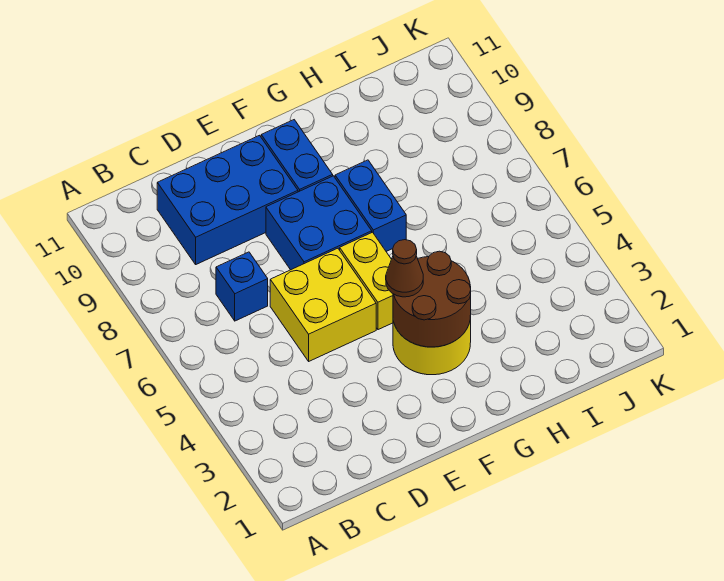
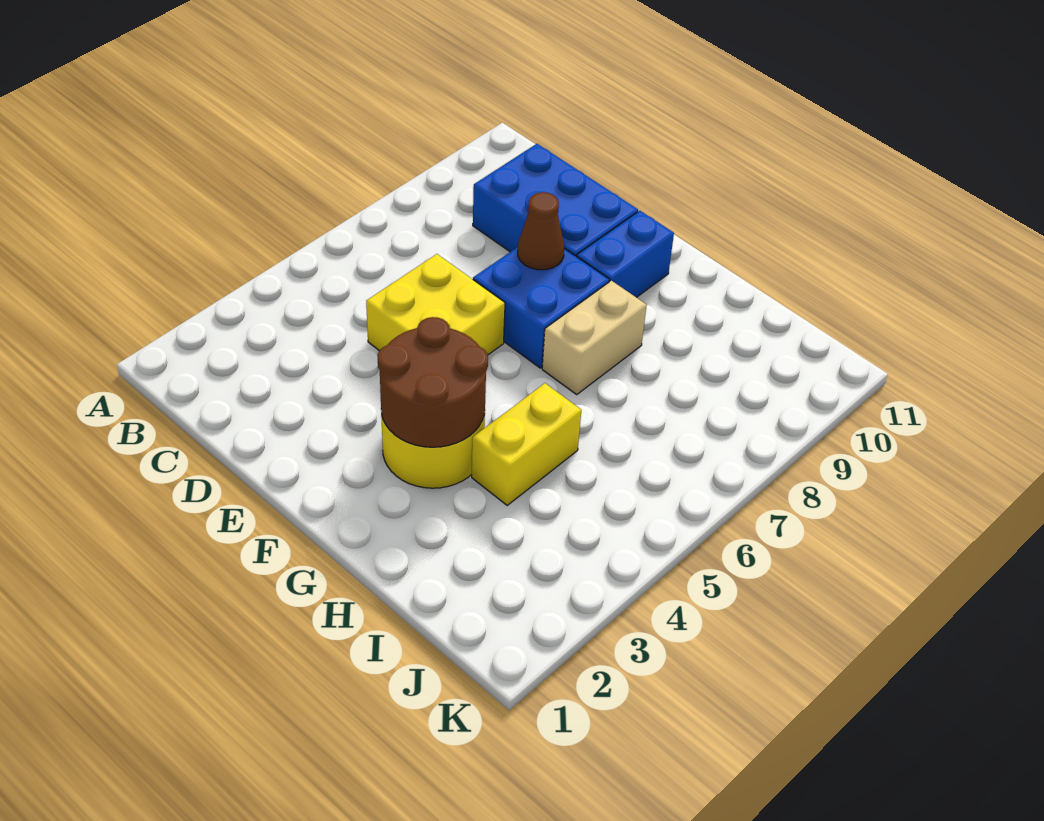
blue brick C7 level 1 -> none
brown cone F4 level 3 -> brown cone E8 level 2
yellow brick F5:F6 level 1 -> yellow brick H4:H5 level 1
blue brick G7:G8 level 1 -> tan brick G7:G8 level 1

